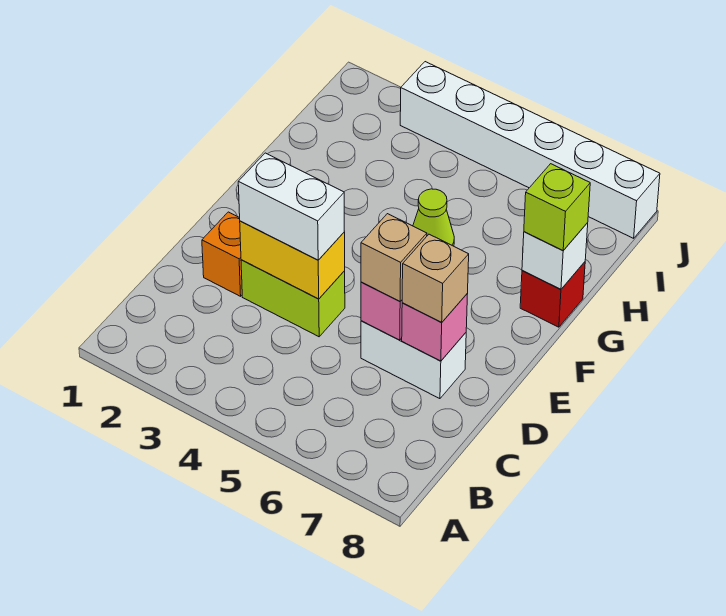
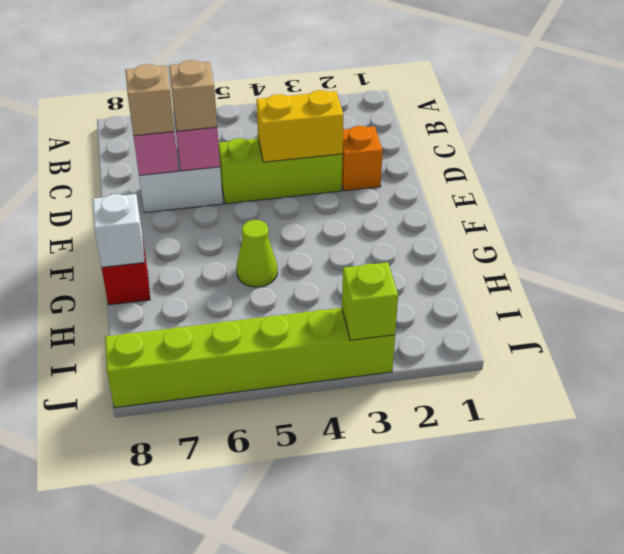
lime brick D3:D4 level 1 -> lime brick D3:D5 level 1
white brick D3:D4 level 3 -> none
lime brick G8 level 3 -> lime brick J3 level 2
white brick J3:J8 level 1 -> lime brick J3:J8 level 1

